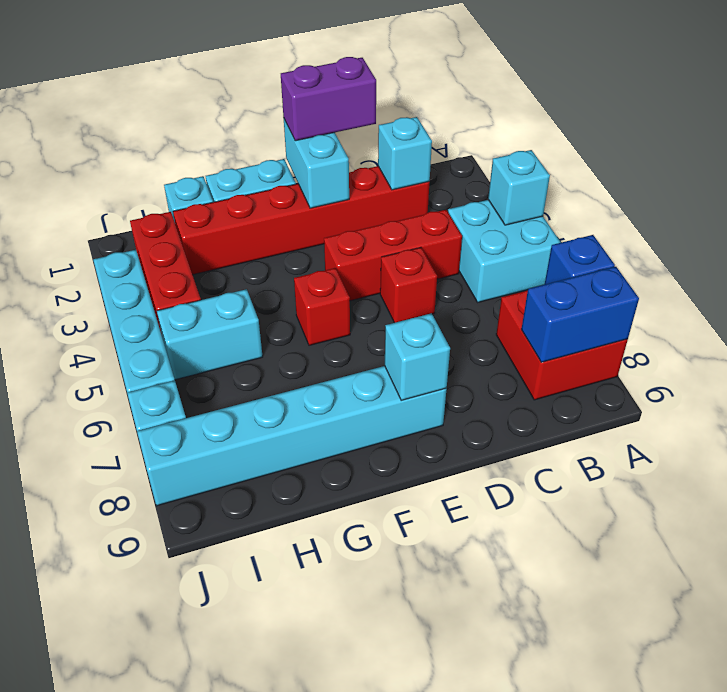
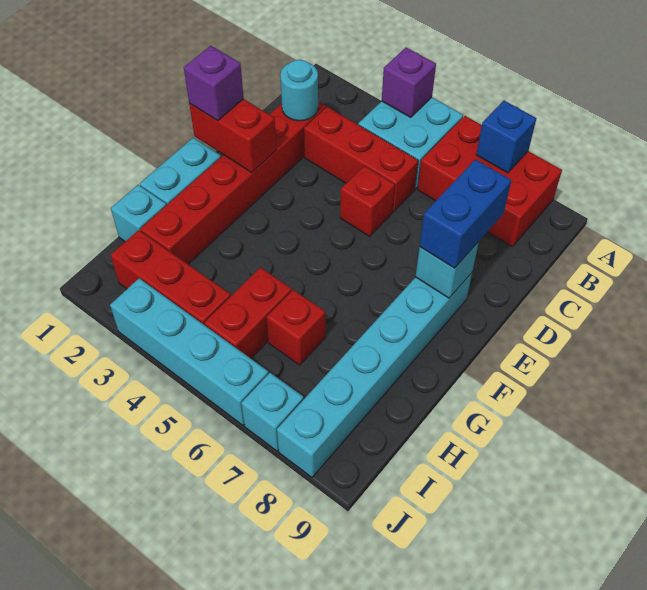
cyan brick A4 level 2 -> purple brick A4 level 2
red brick A7:B8 level 1 -> red brick A6:B8 level 1
blue brick A8:B8 level 2 -> blue brick D8:E8 level 3
cyan brick C2 level 2 -> cyan round brick C2 level 2
red brick C4:E4 level 1 -> red brick C3:C5 level 1
purple brick D1:E1 level 3 -> purple brick E1 level 3
cyan brick E1:E2 level 2 -> red brick E1:E2 level 2
red brick F5 level 1 -> red brick H6 level 1
cyan brick H5:I5 level 1 -> red brick H5:I5 level 1

